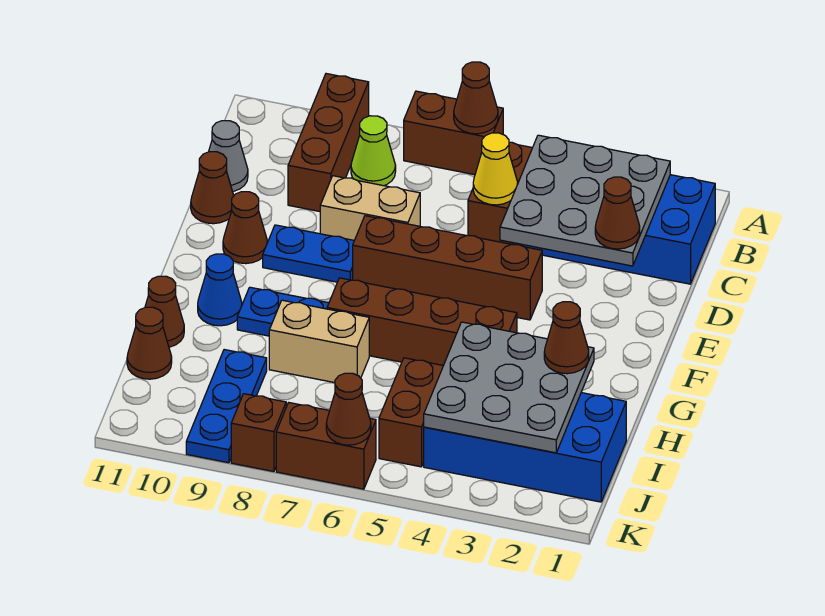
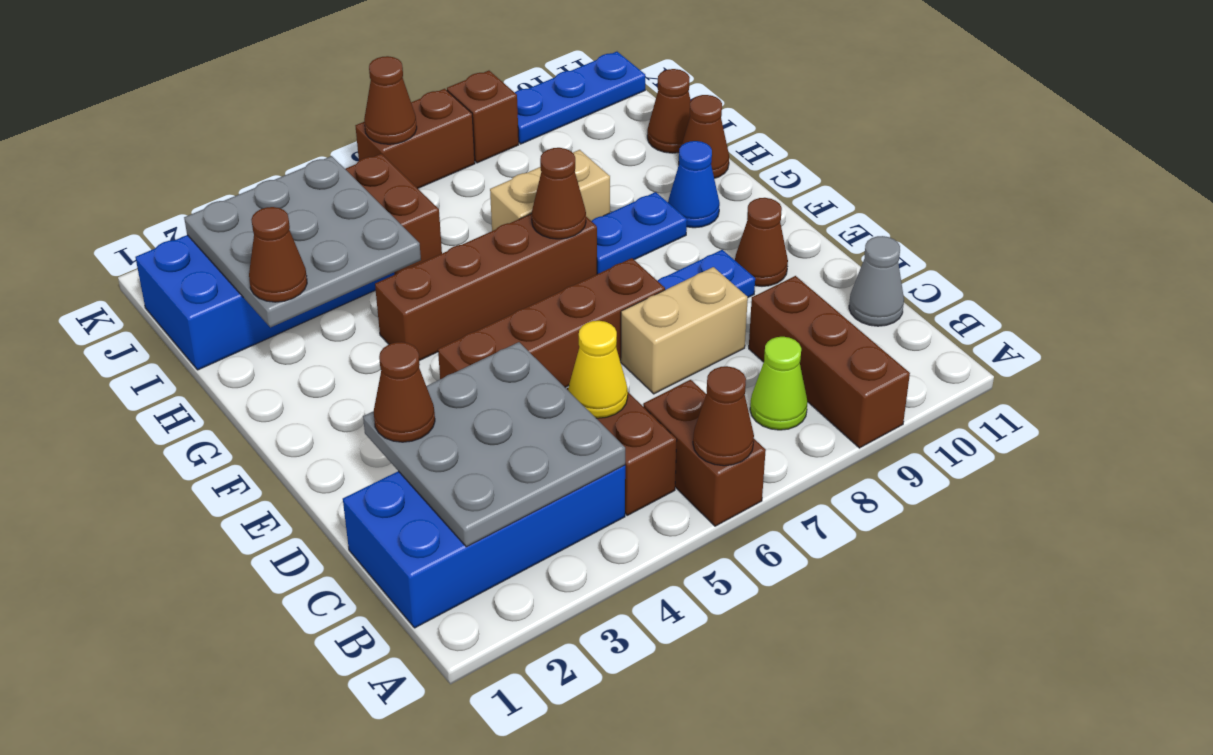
brown brick A6:A7 level 1 -> brown brick A6:B6 level 1
brown cone D11 level 1 -> brown cone G7 level 2
blue plate I9:K9 level 1 -> blue plate K9:K11 level 1

